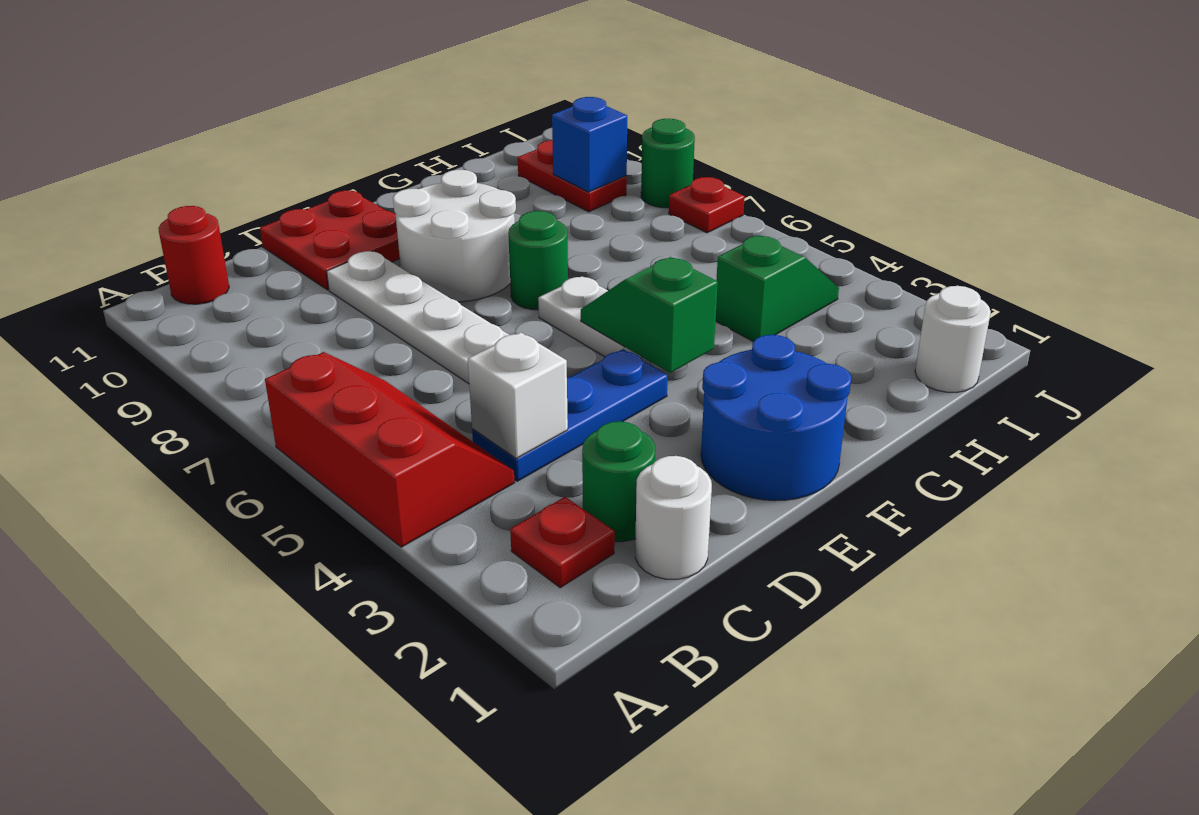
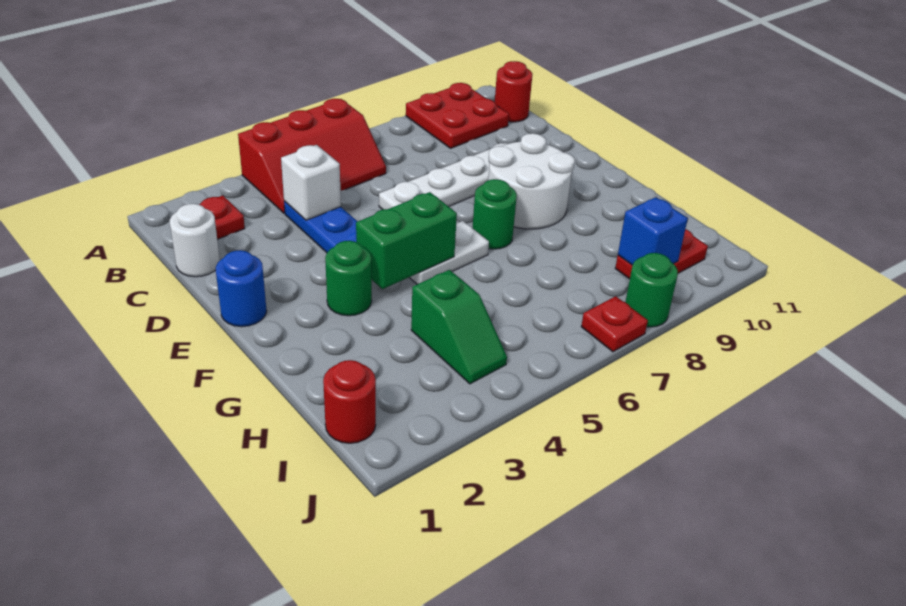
green round brick C2 level 1 -> green round brick F3 level 1
red plate D10:E11 level 1 -> red plate A9:B10 level 1
blue round brick E1:F2 level 1 -> blue round brick E1 level 1
green slope F4:F5 level 2 top 4 -> green brick F4:F5 level 2
white round brick I1 level 1 -> red round brick I1 level 1

